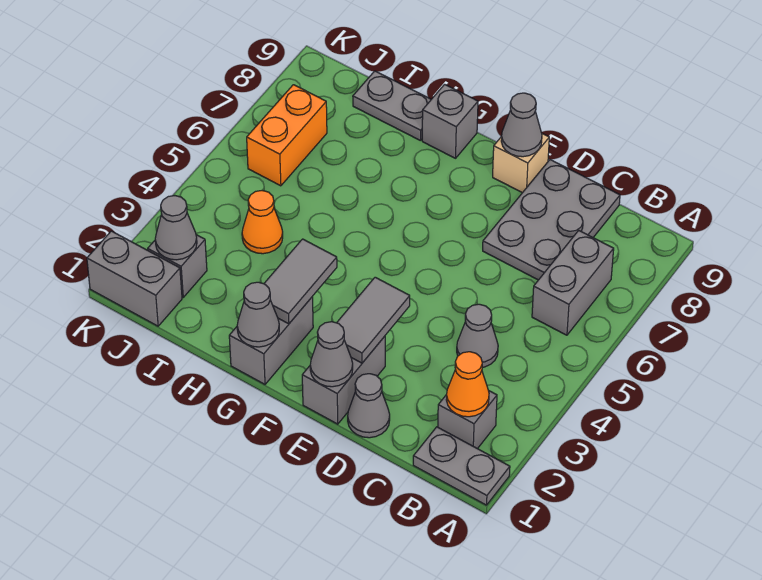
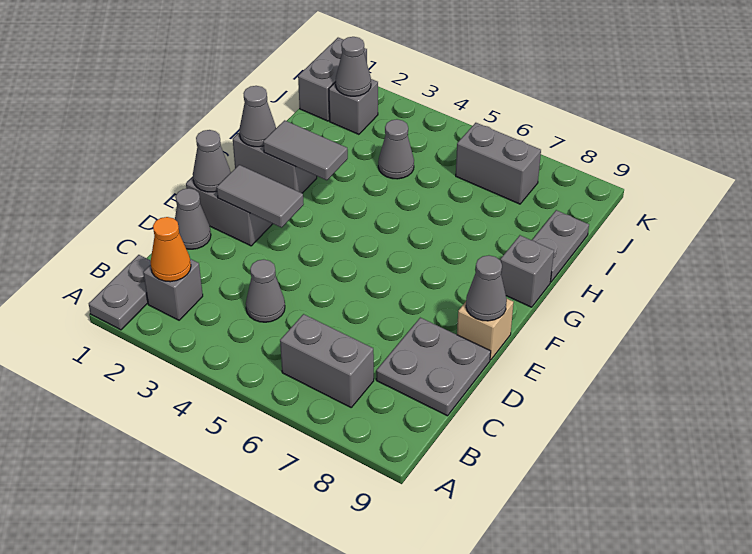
grey plate C7:D9 level 1 -> grey plate C8:D9 level 1
orange cone I4 level 1 -> grey cone I4 level 1
orange brick J6:J7 level 1 -> grey brick J6:J7 level 1

